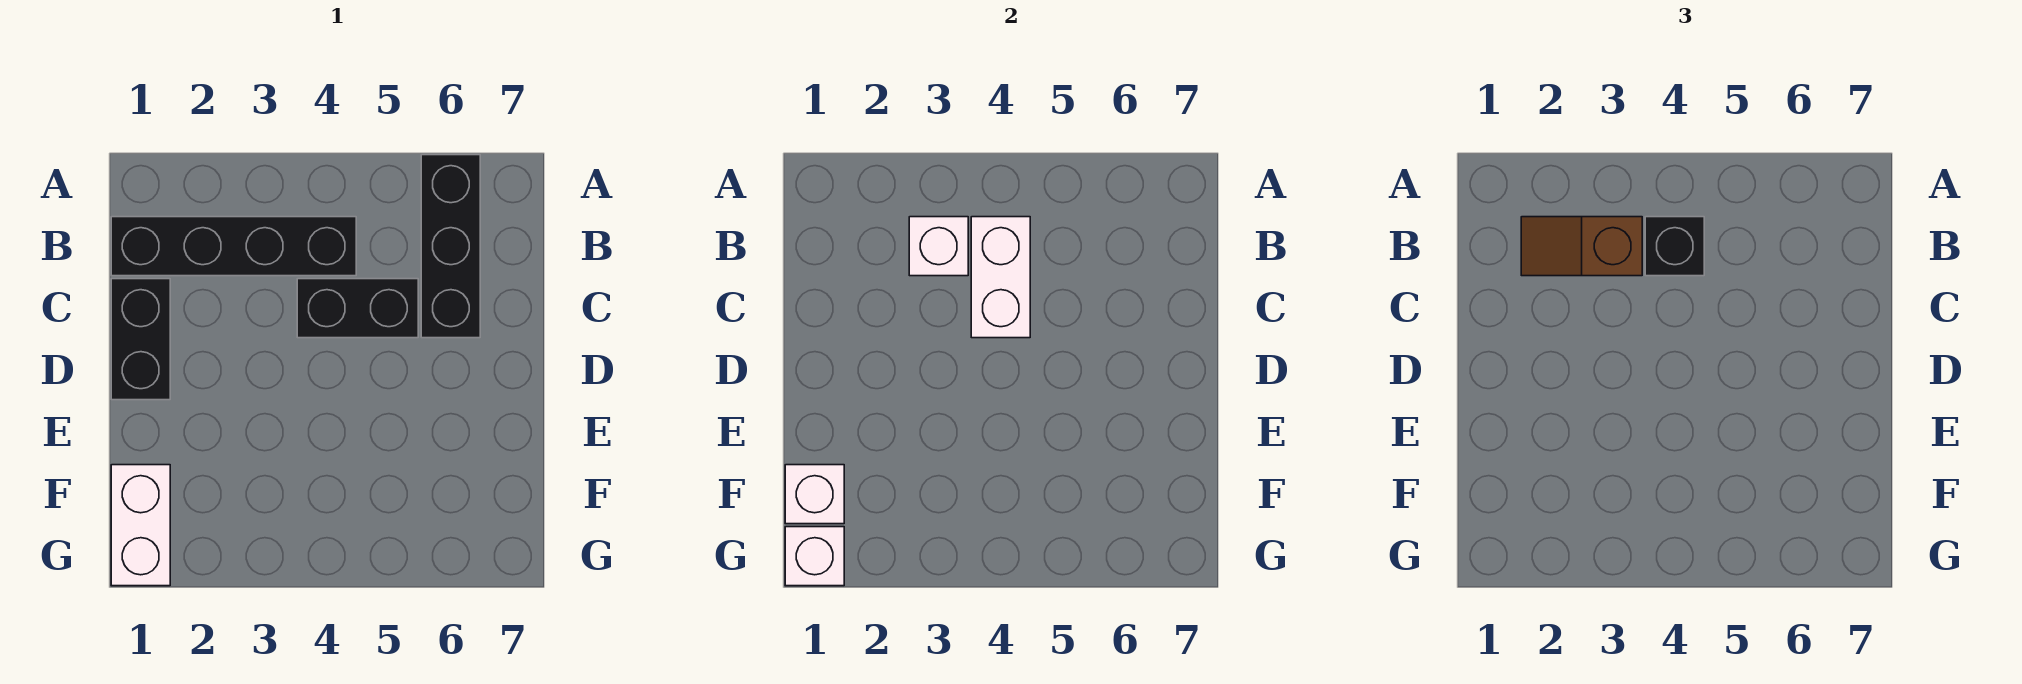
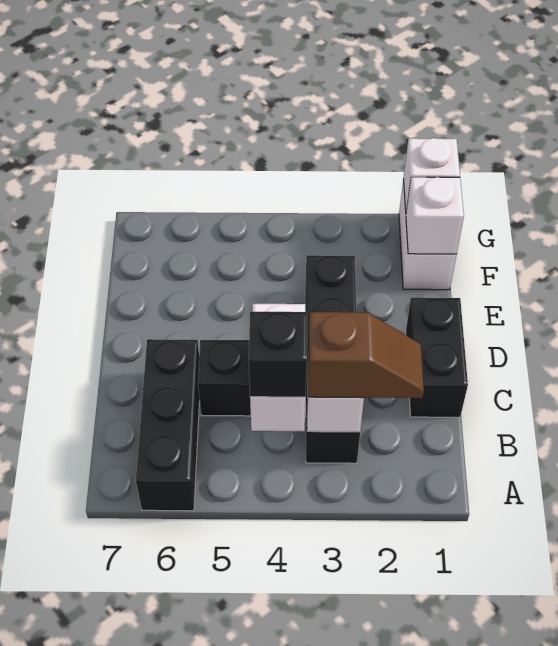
black brick B1:B4 level 1 -> black brick B3:E3 level 1

